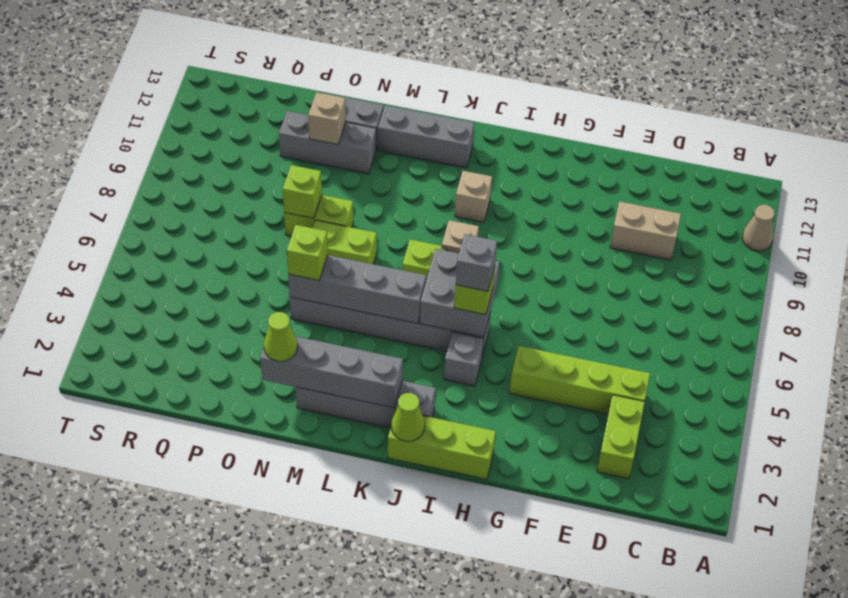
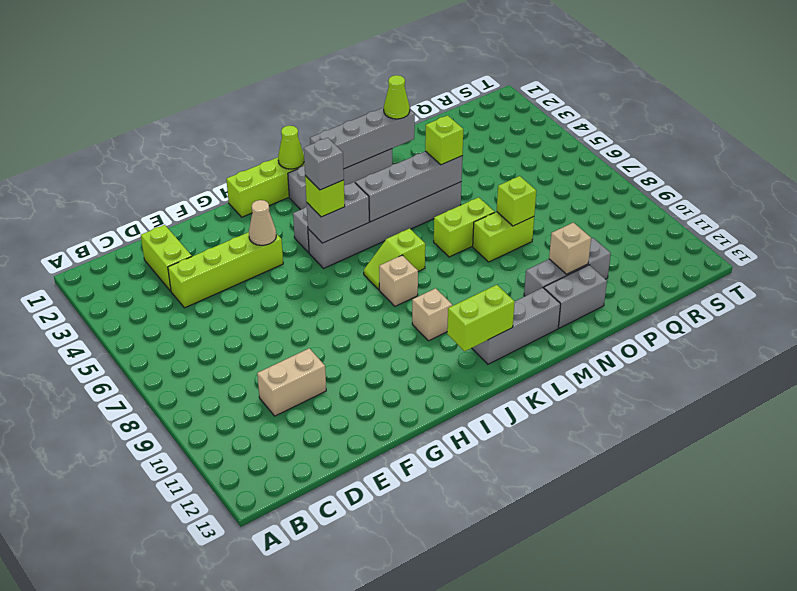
tan cone A11 level 1 -> tan cone G4 level 2
grey brick I5:J6 level 2 -> grey brick I5:J5 level 2
none -> lime brick J12:K12 level 2

